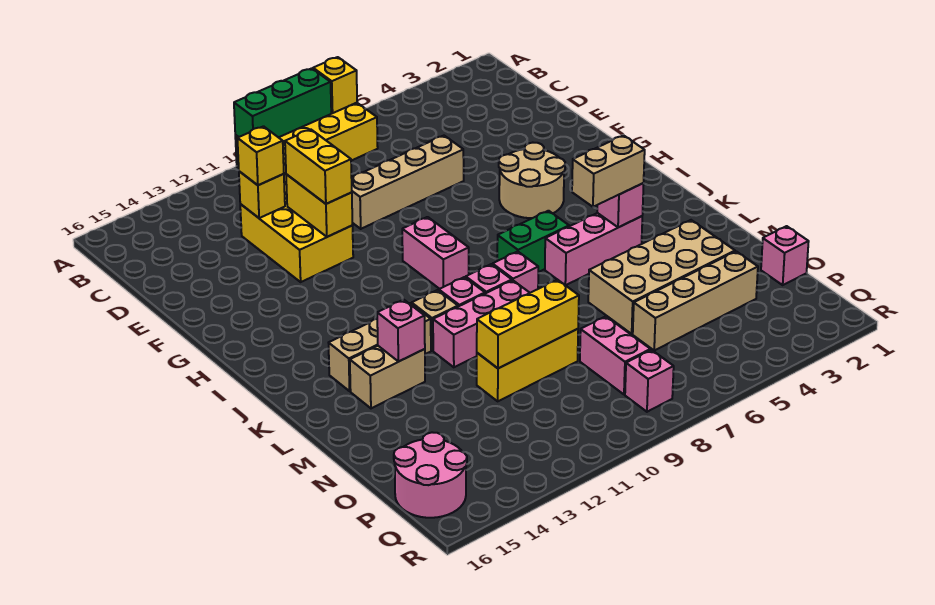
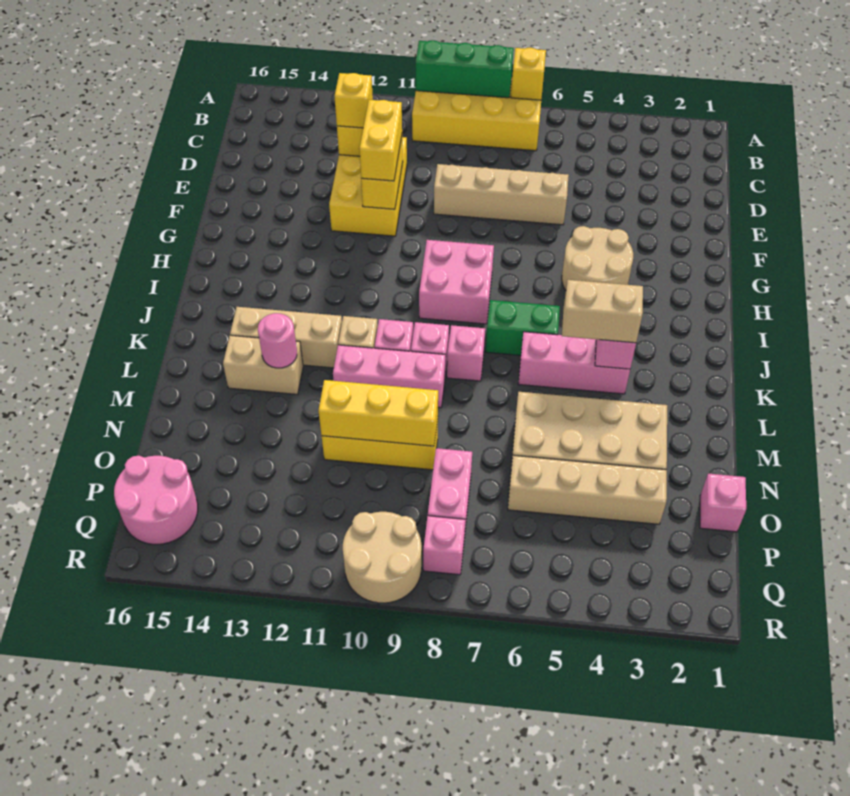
pink brick H9:I9 level 1 -> pink brick H8:I9 level 1
pink brick L13 level 2 -> pink round brick L13 level 2
none -> tan round brick Q9:R10 level 1

